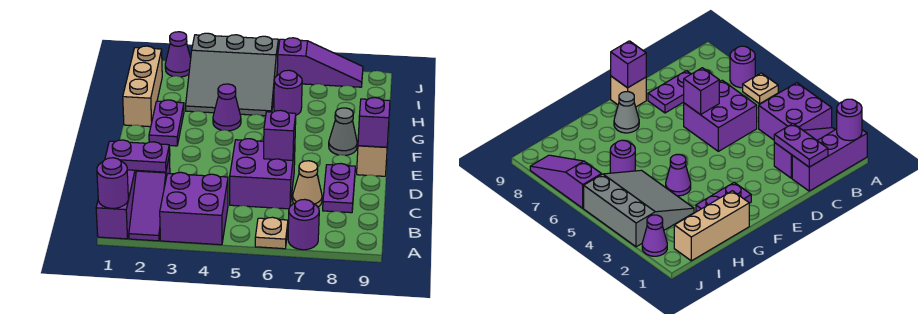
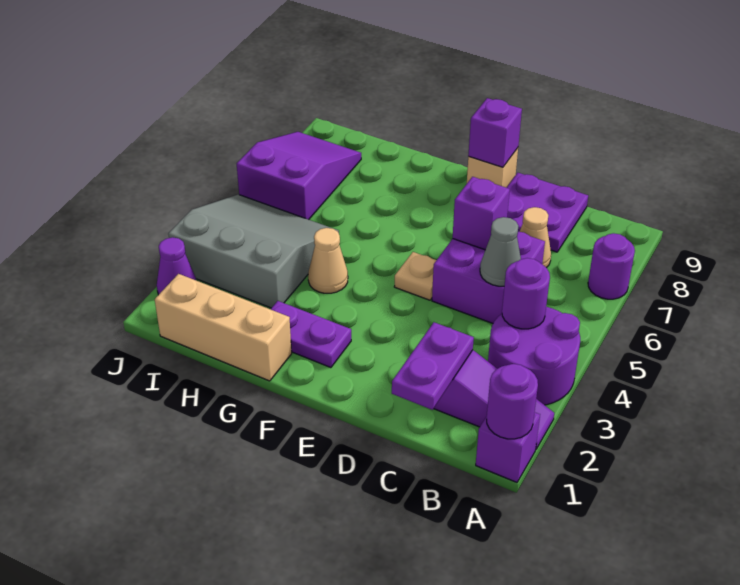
purple brick A1:C1 level 1 -> purple brick A1 level 1
purple brick A3:B4 level 1 -> purple round brick A3:B4 level 1
tan plate A6 level 1 -> tan plate E5 level 1
purple plate C8:D8 level 1 -> purple plate C8:D9 level 1
grey cone F8 level 1 -> grey cone C5 level 2
purple cone G4 level 1 -> tan cone G4 level 1
grey slope H3:J5 level 1 top J -> grey slope H3:J5 level 1 top 3
purple round brick H6 level 1 -> purple round brick B4 level 2
purple slope J6:J8 level 1 top 6 -> purple slope I6:J8 level 1 top 6

